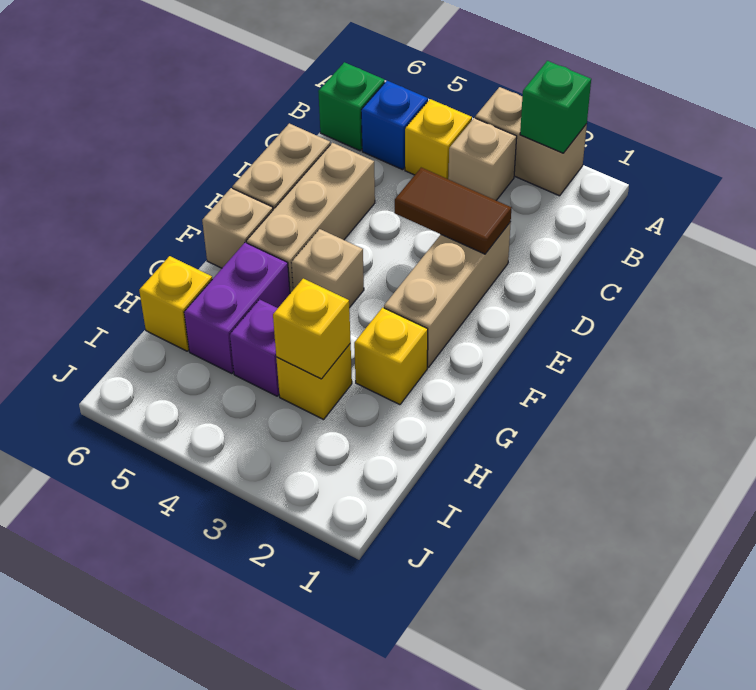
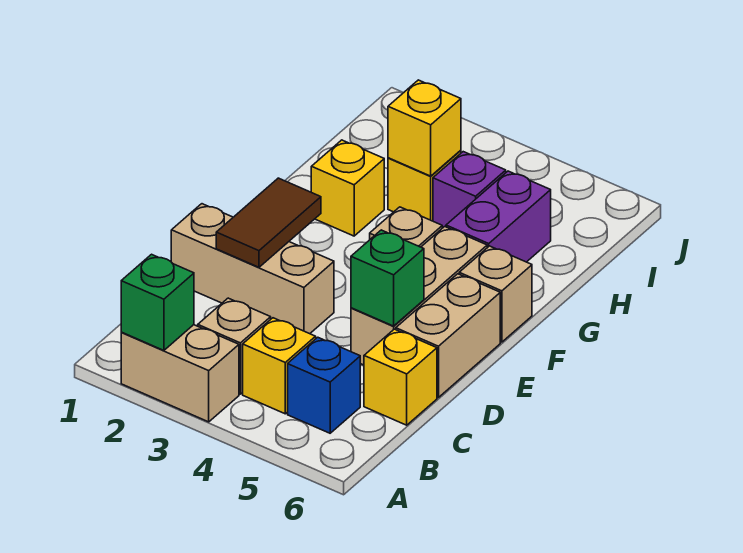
green brick B6 level 1 -> green brick D5 level 2
tan brick D2:F2 level 1 -> tan brick D1:D3 level 1
brown tile D2:D3 level 2 -> brown tile D2:E2 level 2
yellow brick H6 level 1 -> yellow brick C6 level 1

